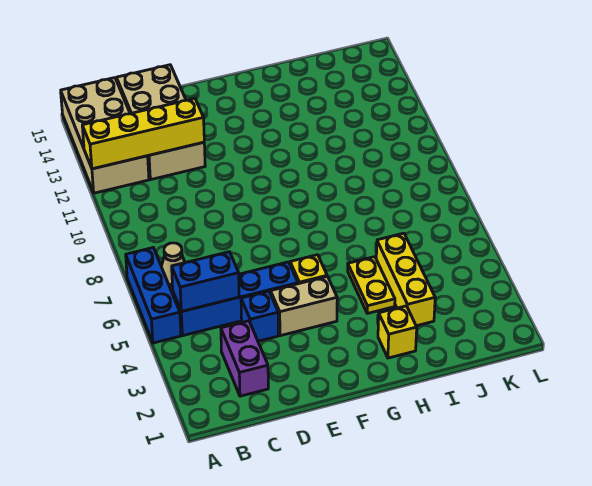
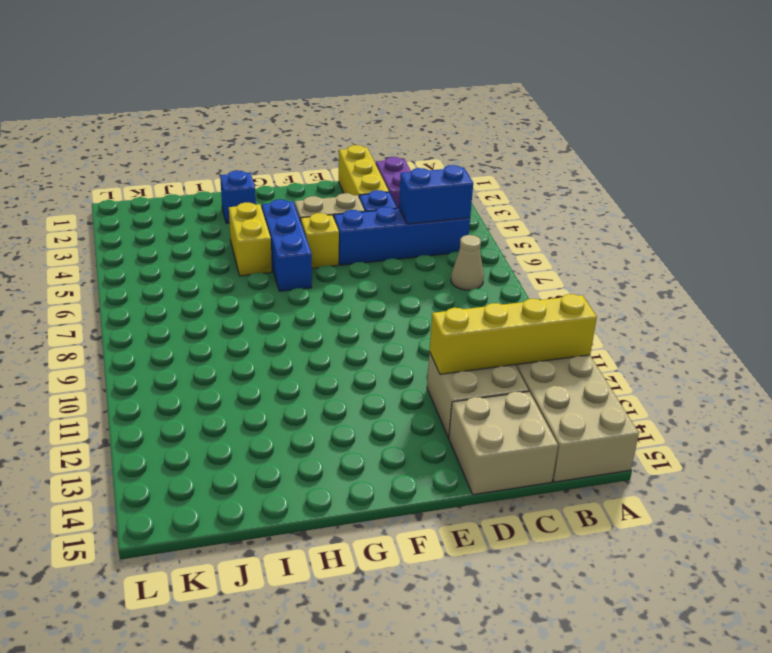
blue brick A5:A7 level 1 -> blue brick G4:G6 level 1
yellow brick H2 level 1 -> blue brick H2 level 1
yellow plate H4:H5 level 1 -> yellow brick H4:H5 level 1
yellow brick I3:I5 level 1 -> yellow brick D1:D3 level 1

